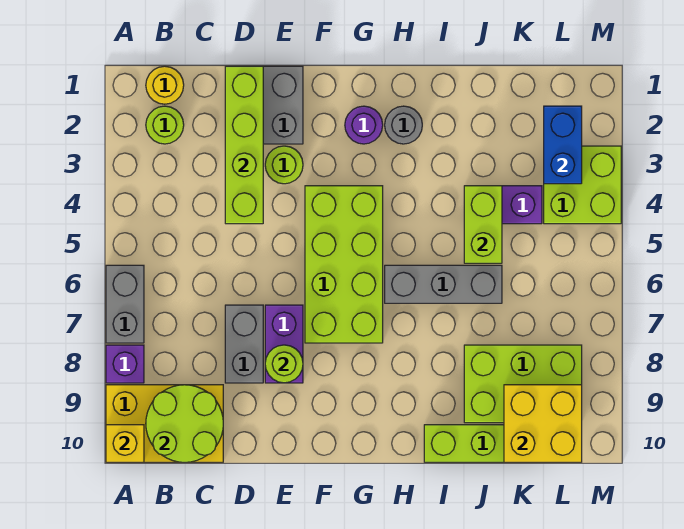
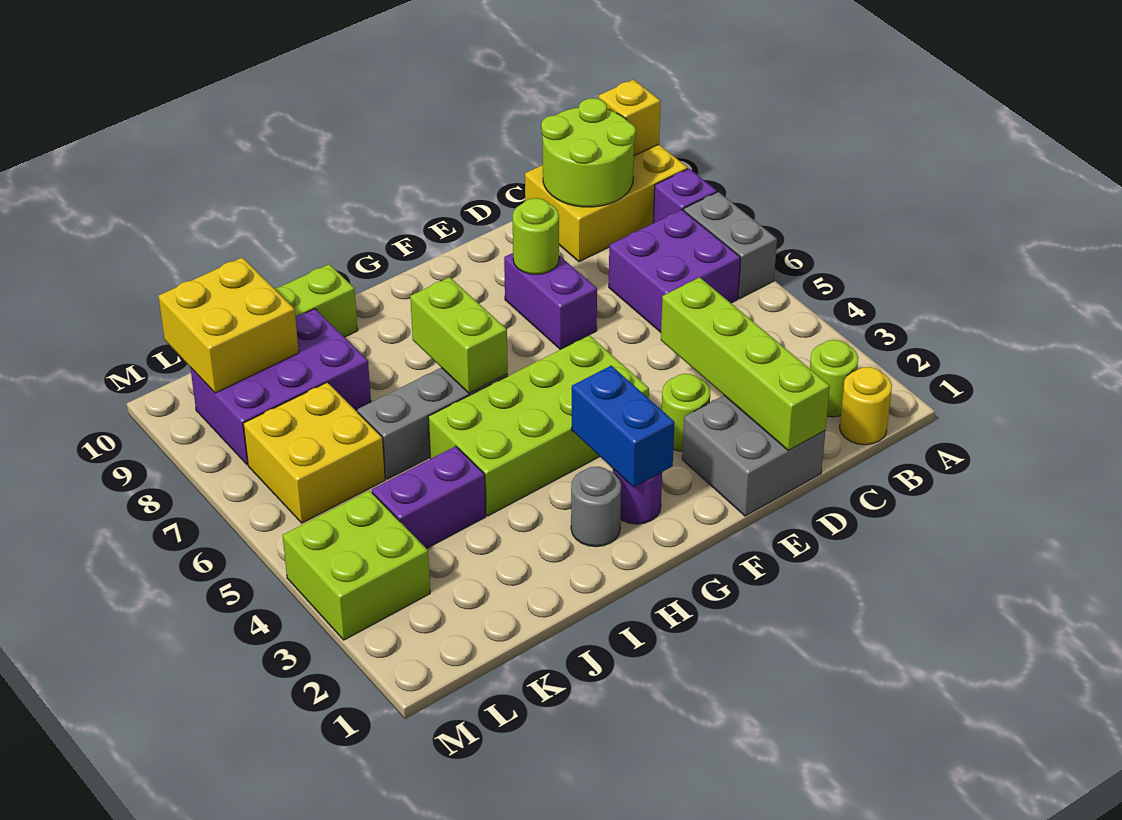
none -> purple brick B6:C7 level 1
grey brick D7:D8 level 1 -> none
lime brick F4:G7 level 1 -> lime brick F4:I5 level 1
lime brick J4:J5 level 2 -> lime brick H6:H7 level 2
lime brick J8:L9 level 1 -> purple brick J8:L9 level 1
none -> yellow brick K6:L7 level 1
blue brick L2:L3 level 2 -> blue brick G2:G3 level 2

